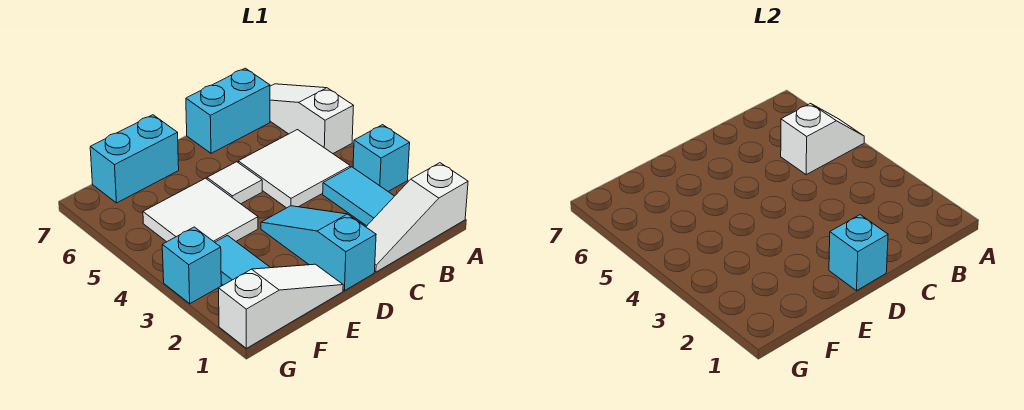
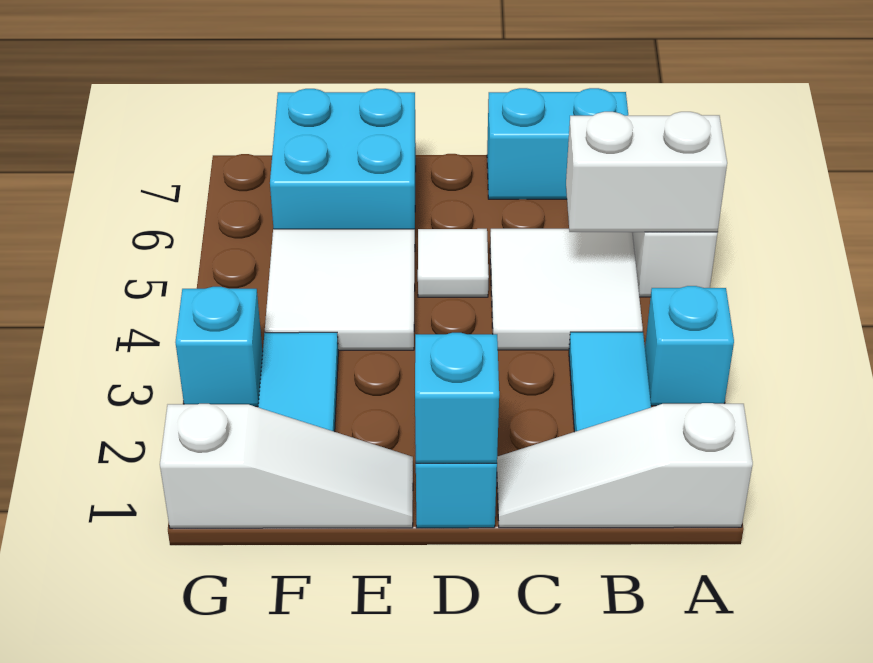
white slope A5:B5 level 2 top B -> white brick A5:B5 level 2
cyan brick E7:F7 level 1 -> cyan brick E6:F7 level 1

